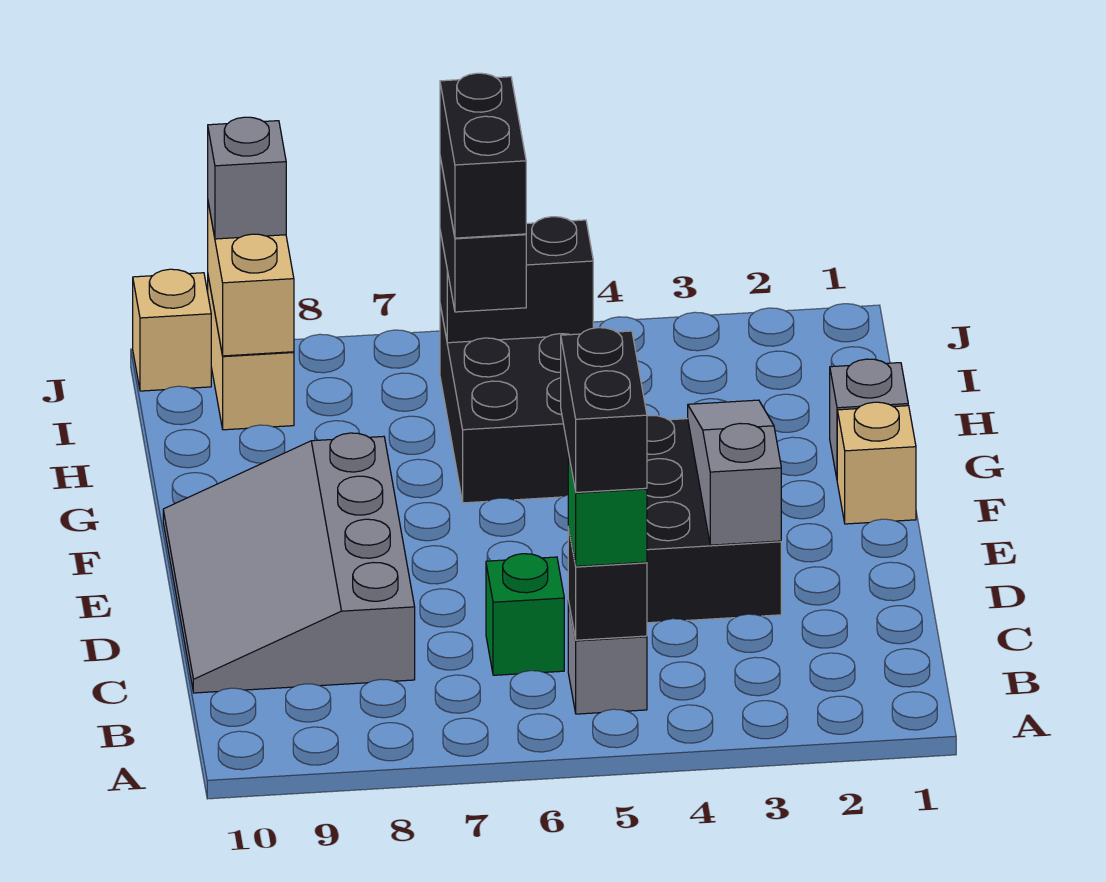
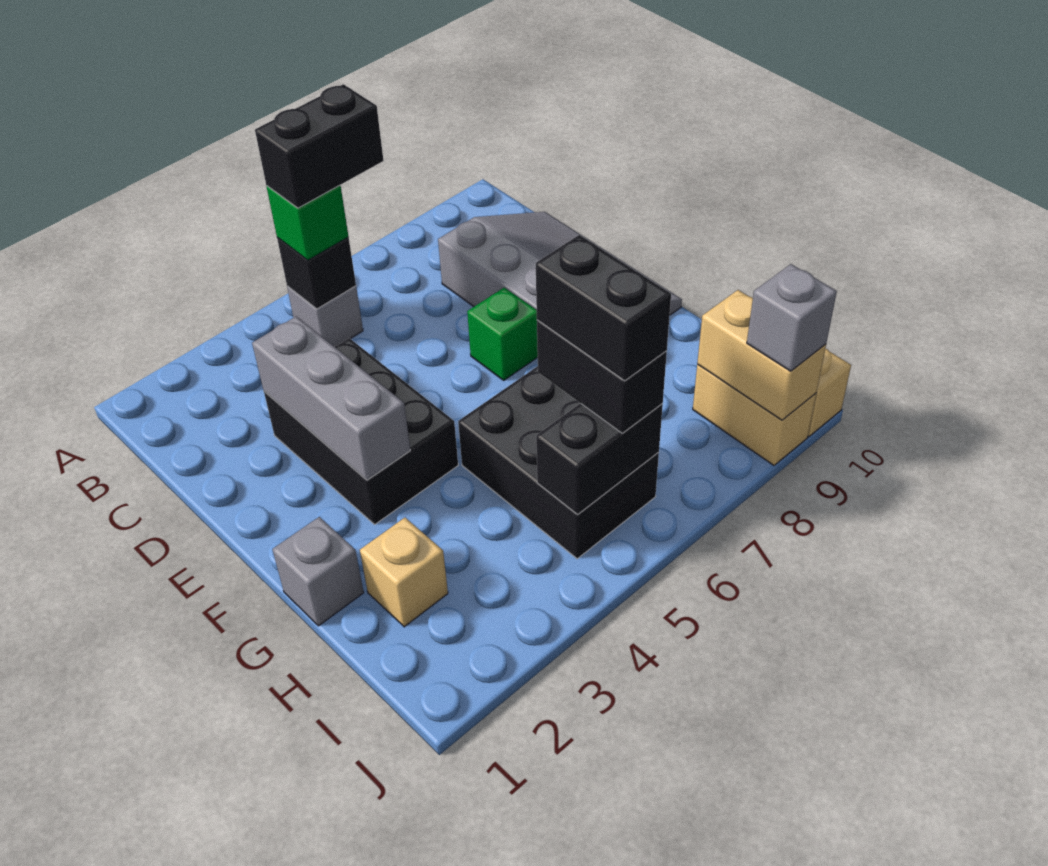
black brick B5:C5 level 4 -> black brick B5:B6 level 4
green brick C6 level 1 -> green brick E7 level 1
grey slope D3:F3 level 2 top D -> grey brick D3:F3 level 2
tan brick F1 level 1 -> tan brick H2 level 1

